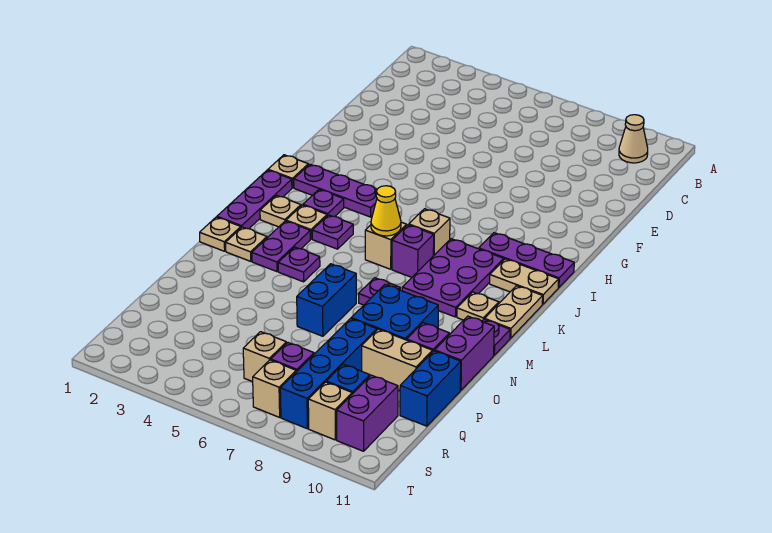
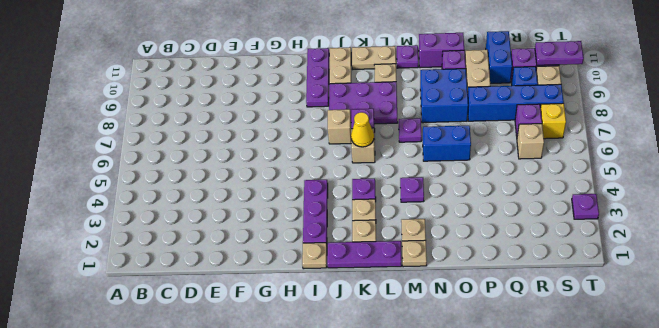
tan cone B10 level 1 -> none
purple plate J3 level 1 -> purple plate T3 level 1
purple plate L3:M3 level 1 -> purple plate S10:T10 level 2
blue brick P11:Q11 level 1 -> blue brick Q10:Q11 level 1
tan brick S7 level 1 -> yellow brick S7 level 1

